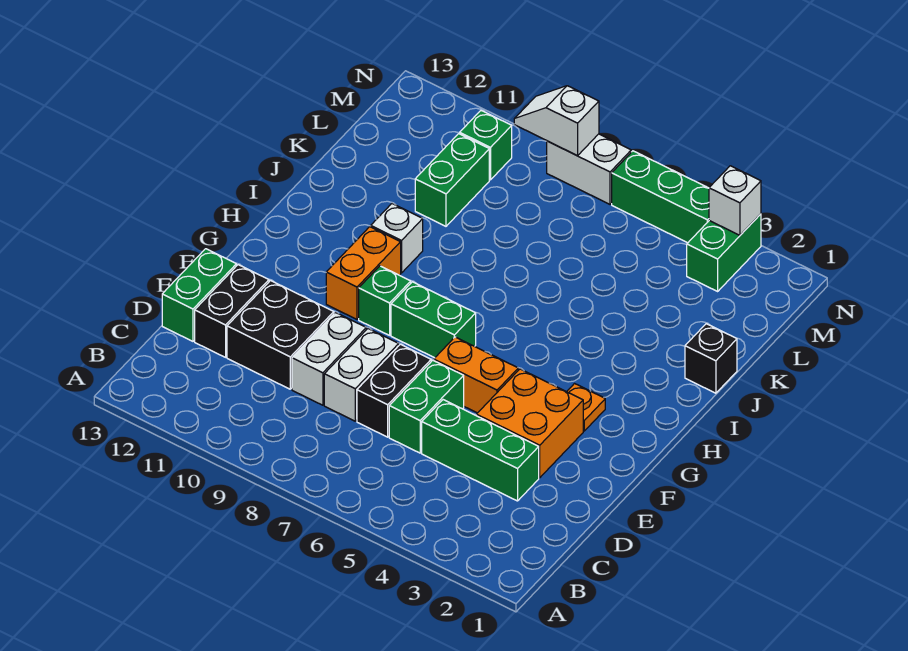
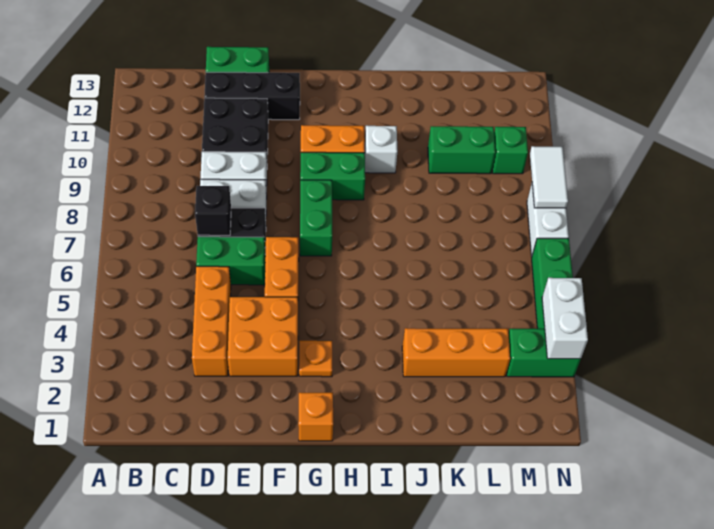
green brick D3:D5 level 1 -> orange brick D3:D5 level 1
black brick D12:E12 level 1 -> black brick D12:F12 level 1
none -> orange brick G1 level 1
green brick G9 level 1 -> green brick G9:H9 level 1
black brick J1 level 1 -> black brick D7 level 2
none -> orange brick J3:L3 level 1
white brick N3 level 2 -> white brick N3:N4 level 2
white slope N8:N9 level 2 top 8 -> white tile N8:N9 level 2

